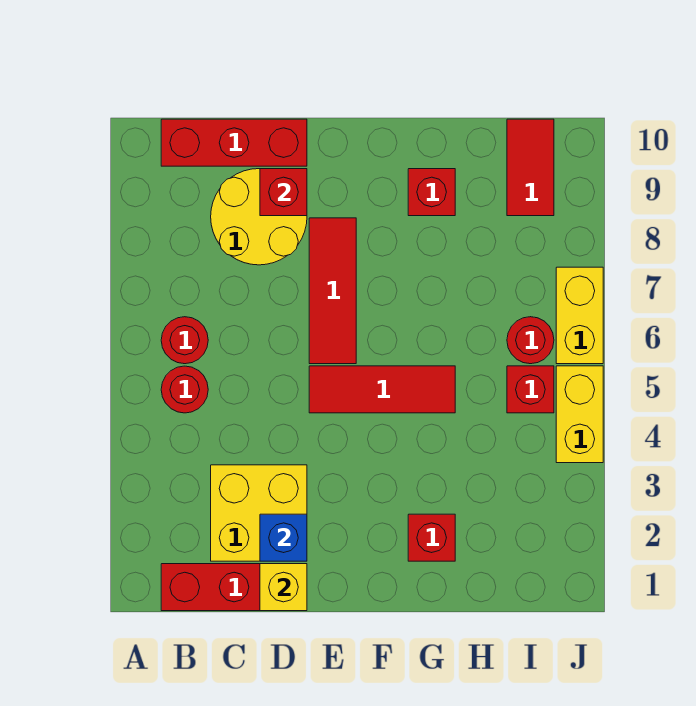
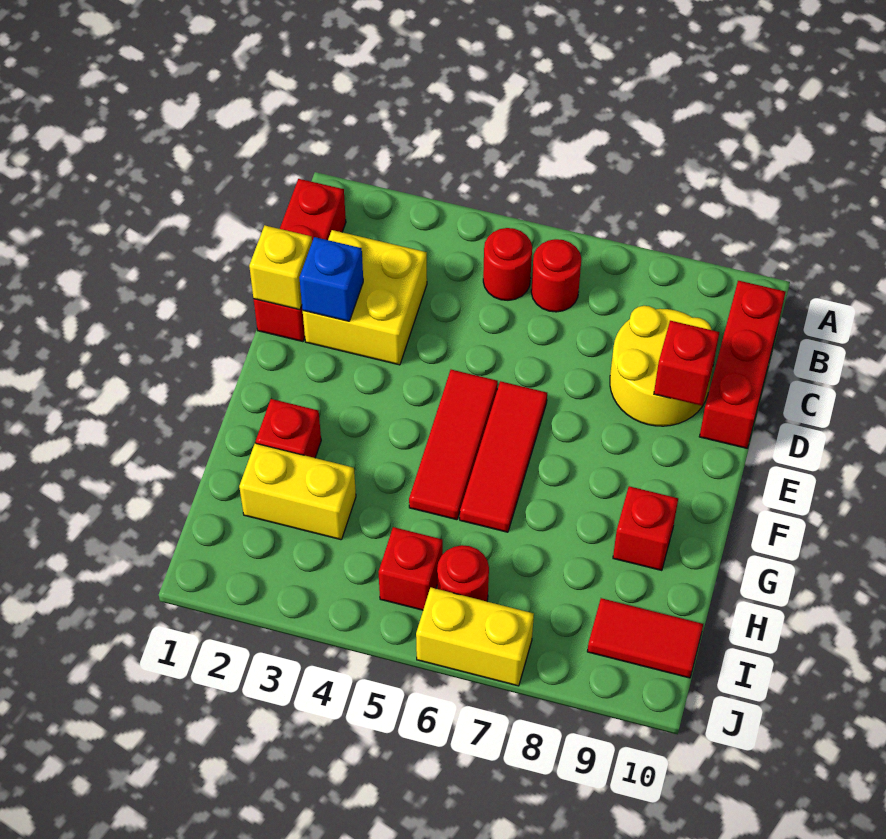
red tile E6:E8 level 1 -> red tile E6:G6 level 1
yellow brick J4:J5 level 1 -> yellow brick H2:H3 level 1

